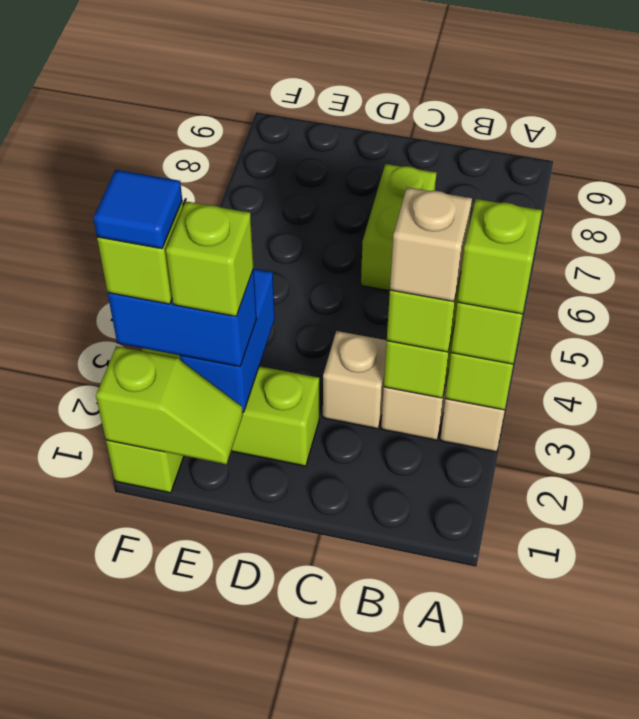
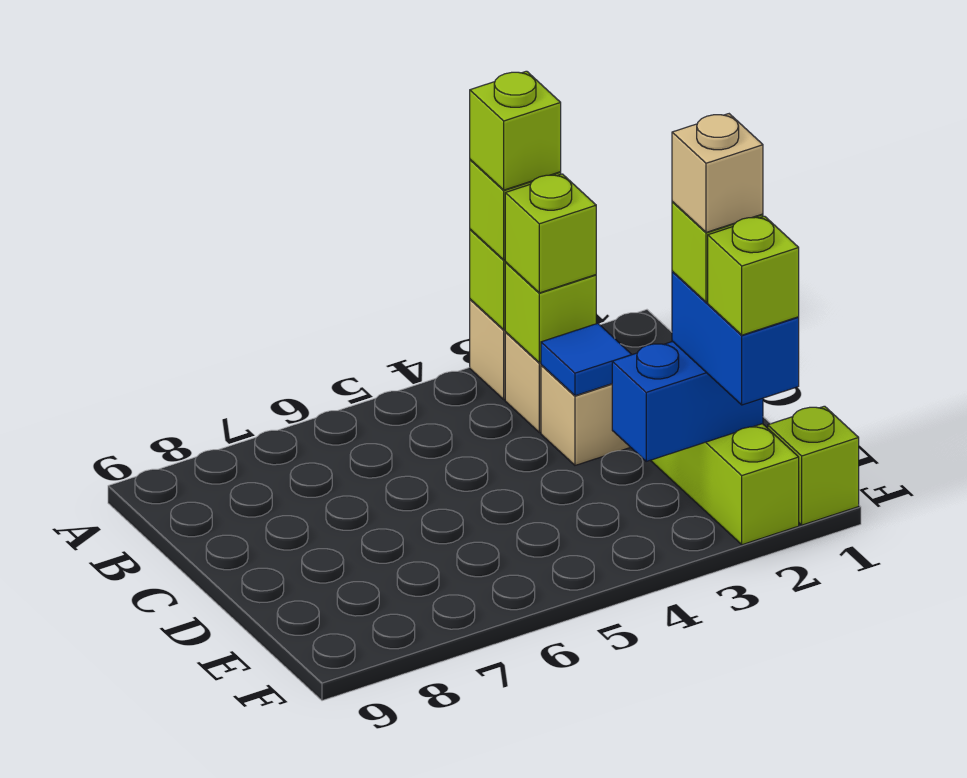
tan brick B3 level 4 -> tan brick E2 level 5
lime brick C6:C7 level 1 -> none
lime slope E1:F1 level 2 top F -> none
blue tile F2 level 5 -> blue tile C3 level 2

